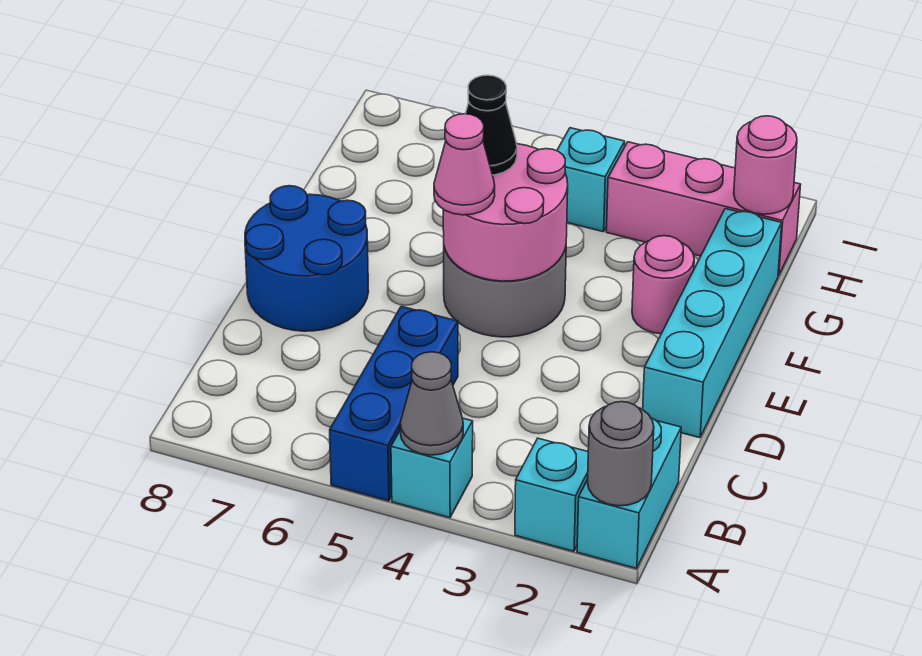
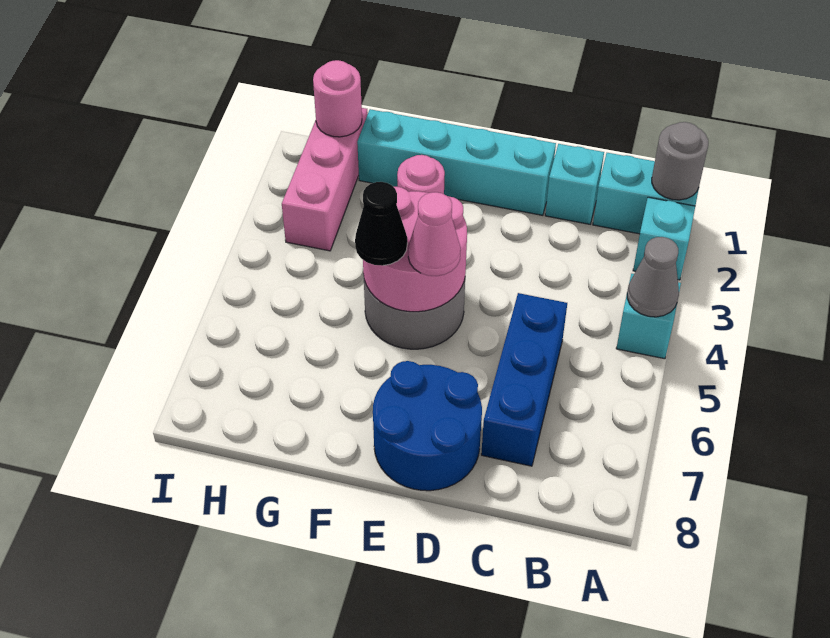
blue brick A5:C5 level 1 -> blue brick C5:C7 level 1
cyan brick H4 level 1 -> cyan brick C1 level 1

